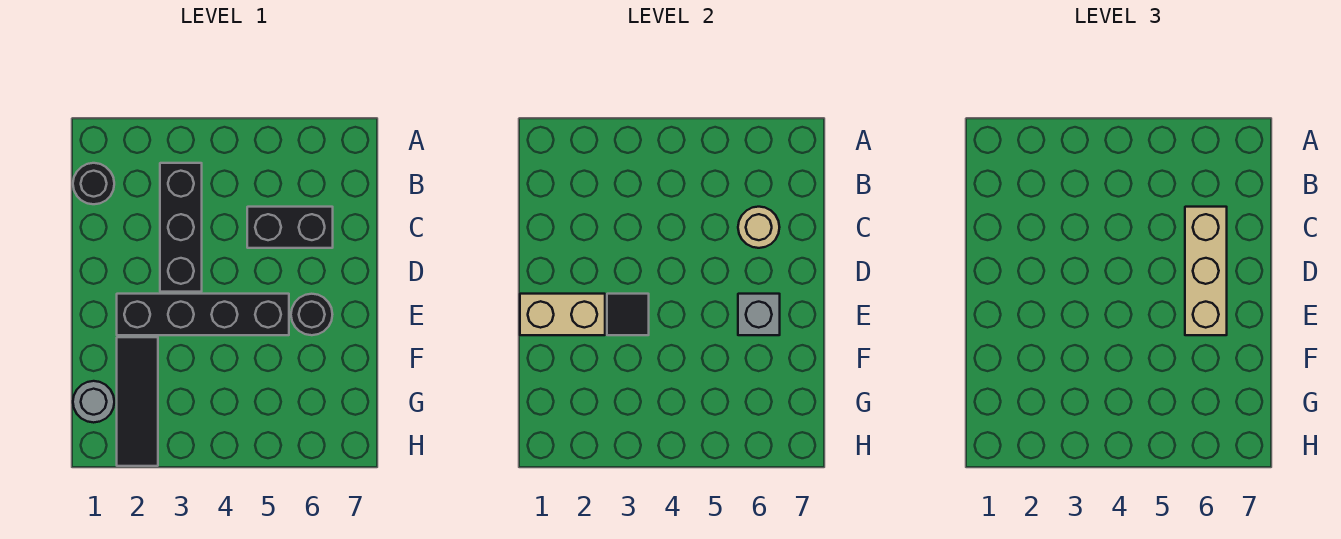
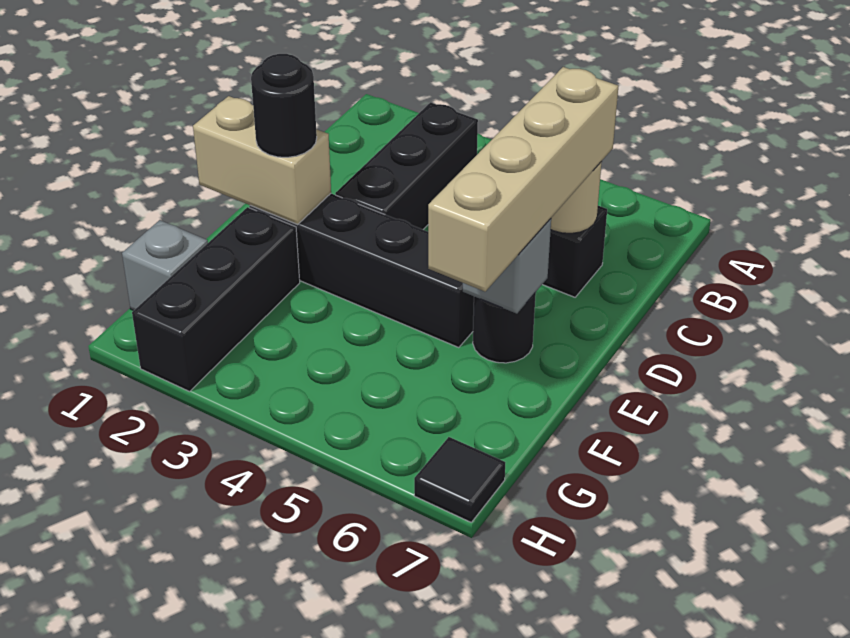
black round brick B1 level 1 -> black round brick E2 level 3
tan brick C6:E6 level 3 -> tan brick C6:F6 level 3
black tile E3 level 2 -> black tile H7 level 1
black tile F2:H2 level 1 -> black brick F2:H2 level 1
grey round brick G1 level 1 -> grey brick G1 level 1

